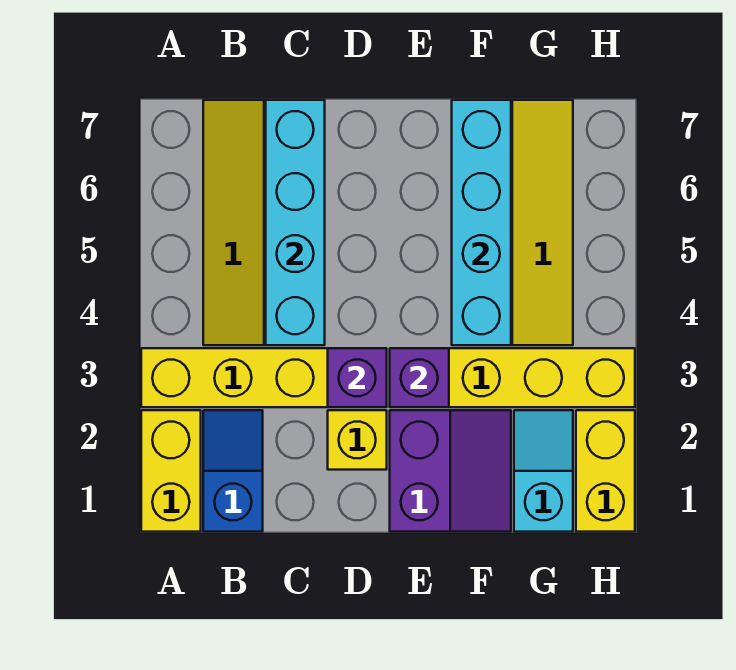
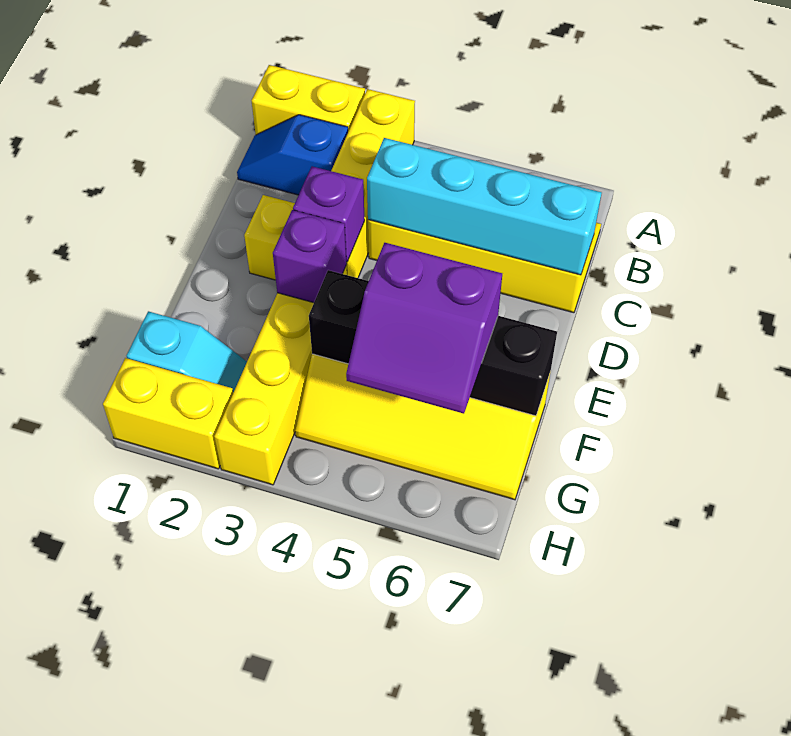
blue slope B1:B2 level 1 top 1 -> blue slope B1:B2 level 1 top 2
purple slope E1:F2 level 1 top E -> purple slope F5:G6 level 3 top F
cyan brick F4:F7 level 2 -> black brick F4:F7 level 2

